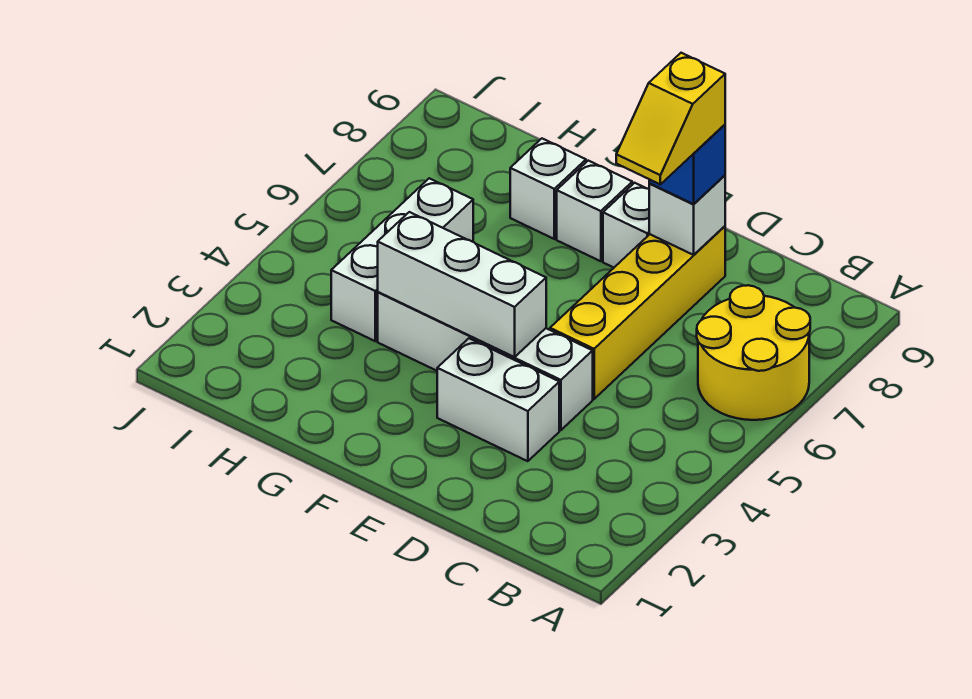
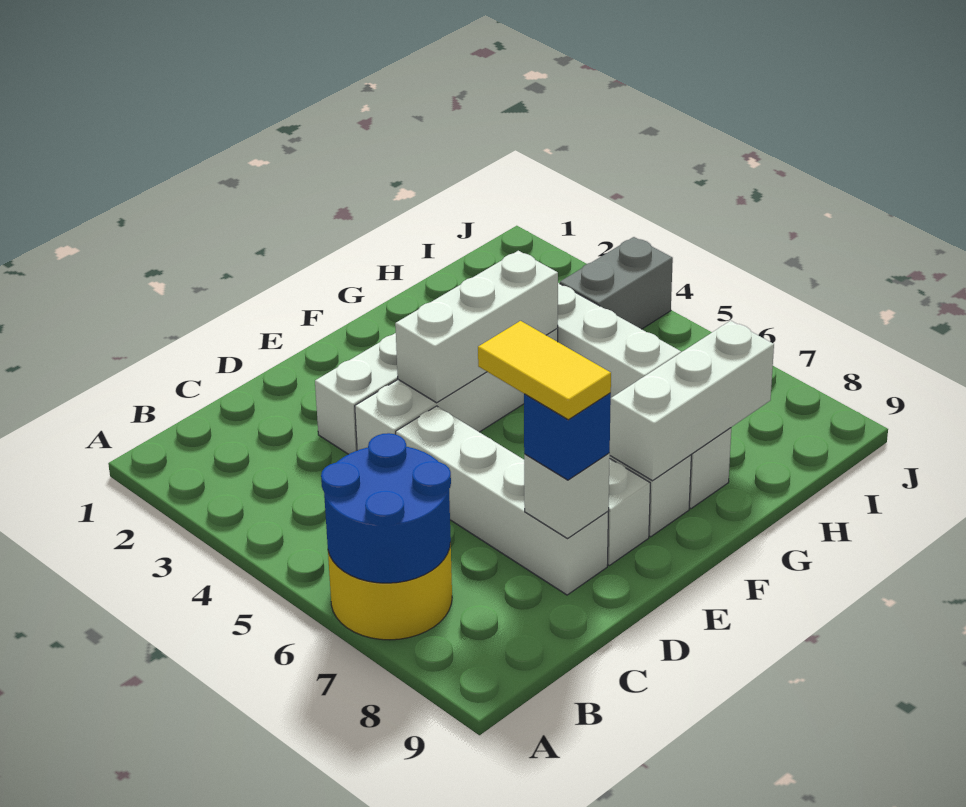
none -> blue round brick A6:B7 level 2
yellow brick D5:D8 level 1 -> white brick D5:D8 level 1
yellow slope D7:D8 level 4 top 8 -> yellow tile D7:D8 level 4
none -> white brick F8:H8 level 2
none -> grey brick I4:J4 level 1

